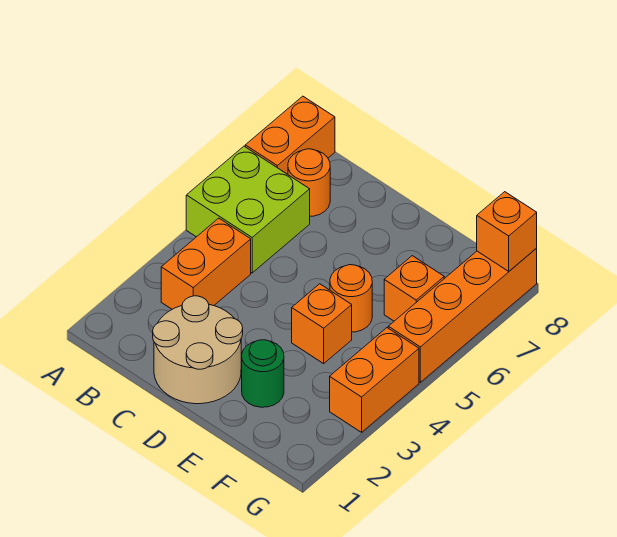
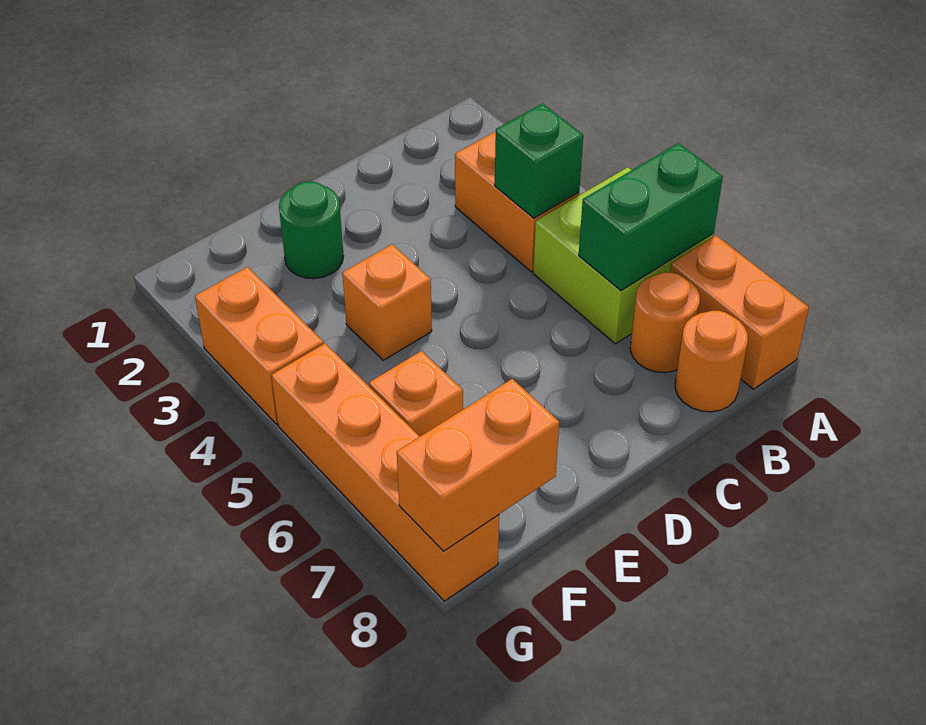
none -> green brick A6:B6 level 2
none -> green brick B4 level 2
tan round brick C1:D2 level 1 -> none
orange round brick E5 level 1 -> orange round brick B8 level 1
orange brick G8 level 2 -> orange brick F8:G8 level 2

